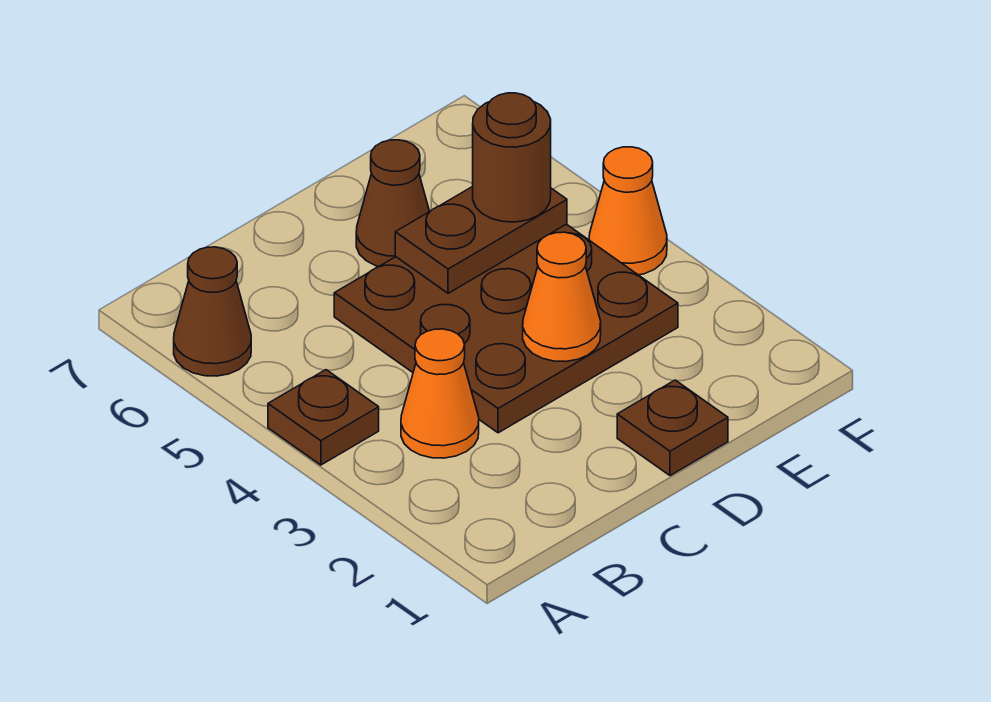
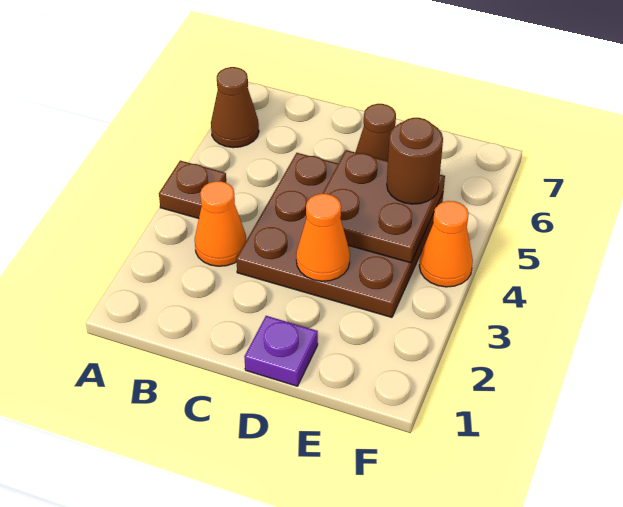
brown plate D1 level 1 -> purple plate D1 level 1
brown plate D5:E5 level 2 -> brown plate D4:E5 level 2

